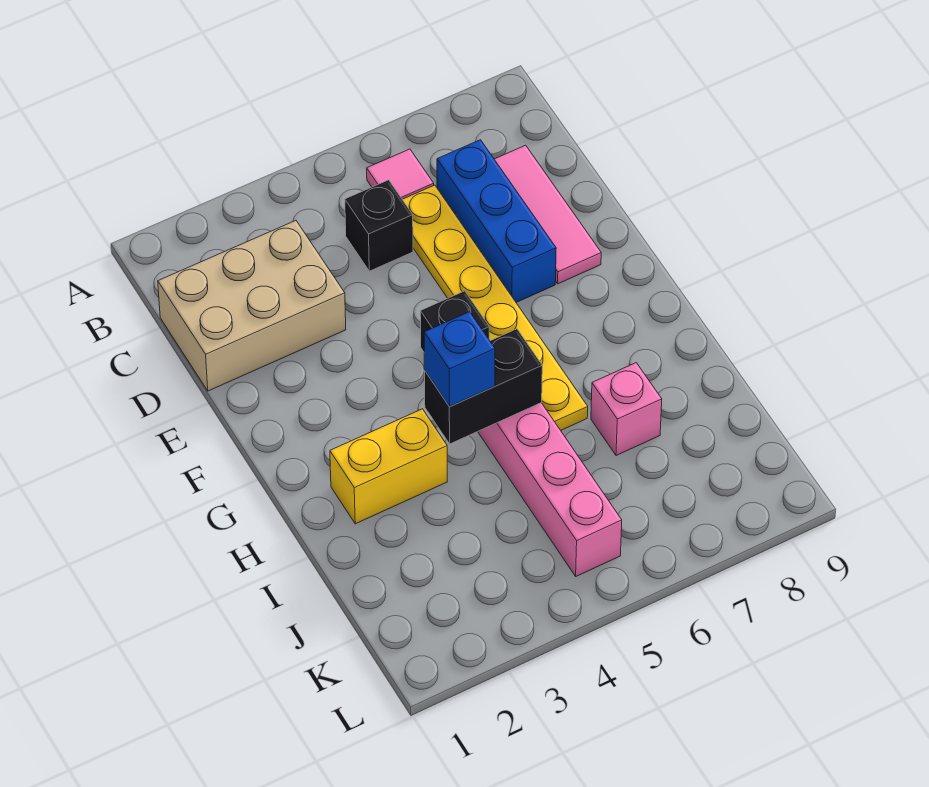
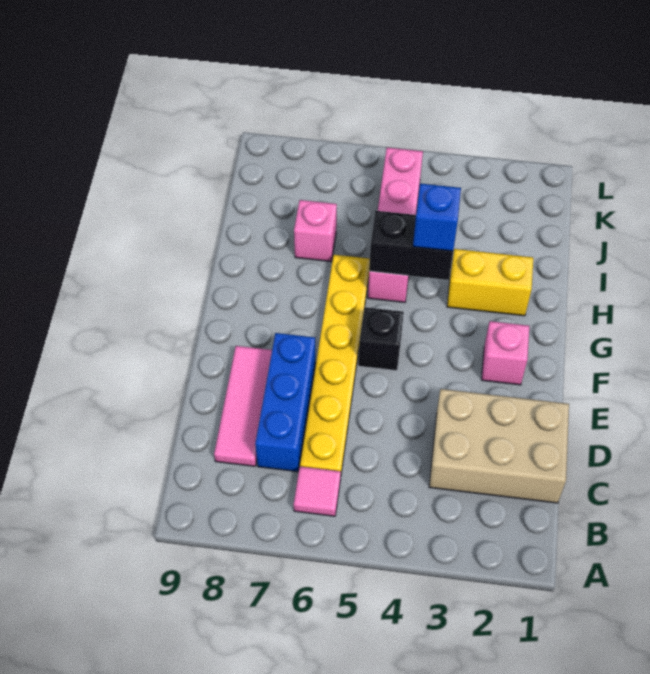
black brick C5 level 1 -> none
none -> pink brick F2 level 1

